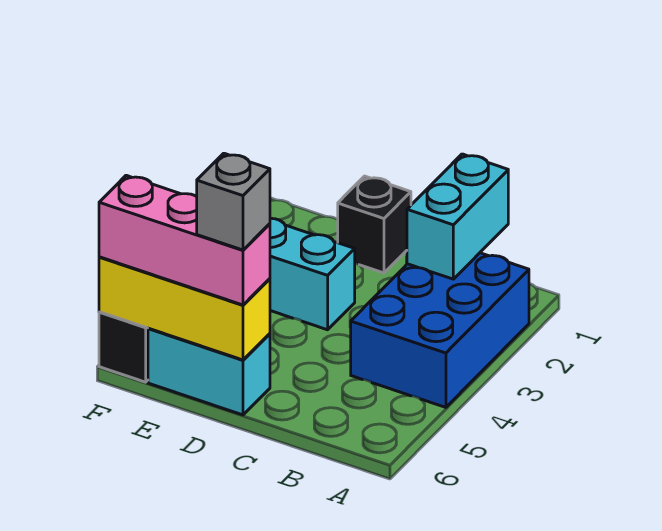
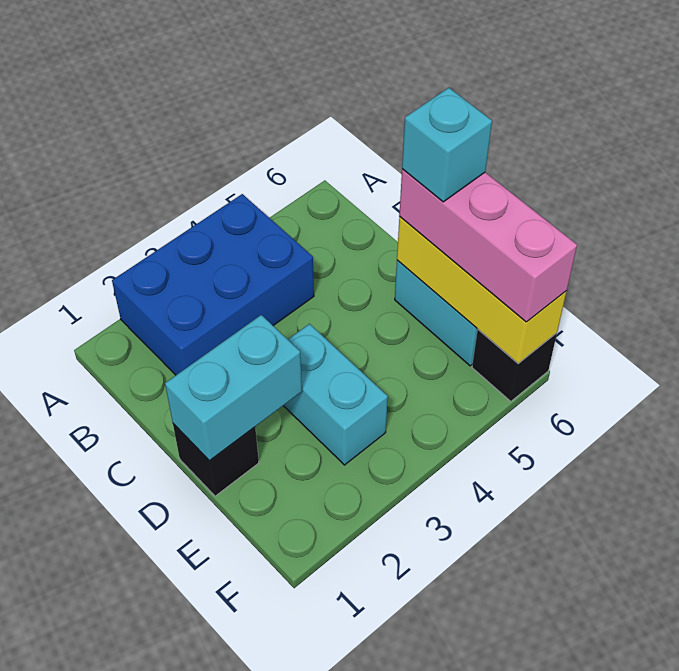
cyan brick B1:B2 level 2 -> cyan brick D1:D2 level 2
grey brick D6 level 4 -> cyan brick D6 level 4

